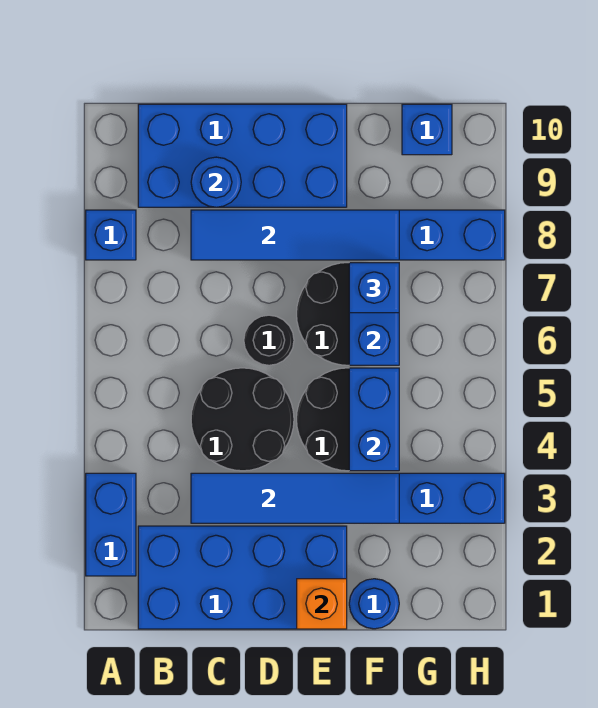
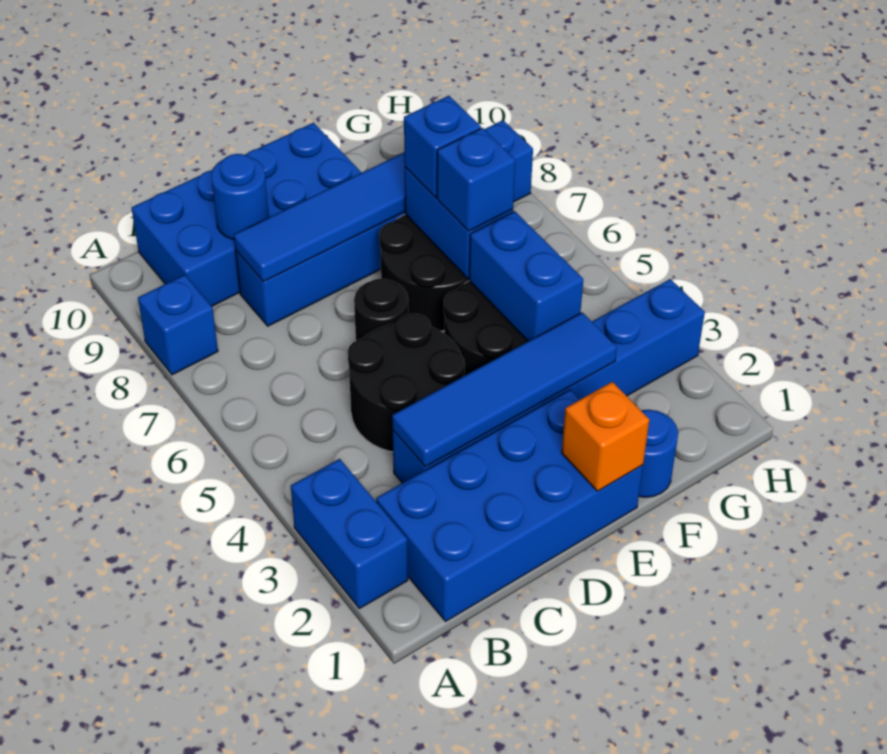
blue brick G10 level 1 -> blue brick F6 level 3

